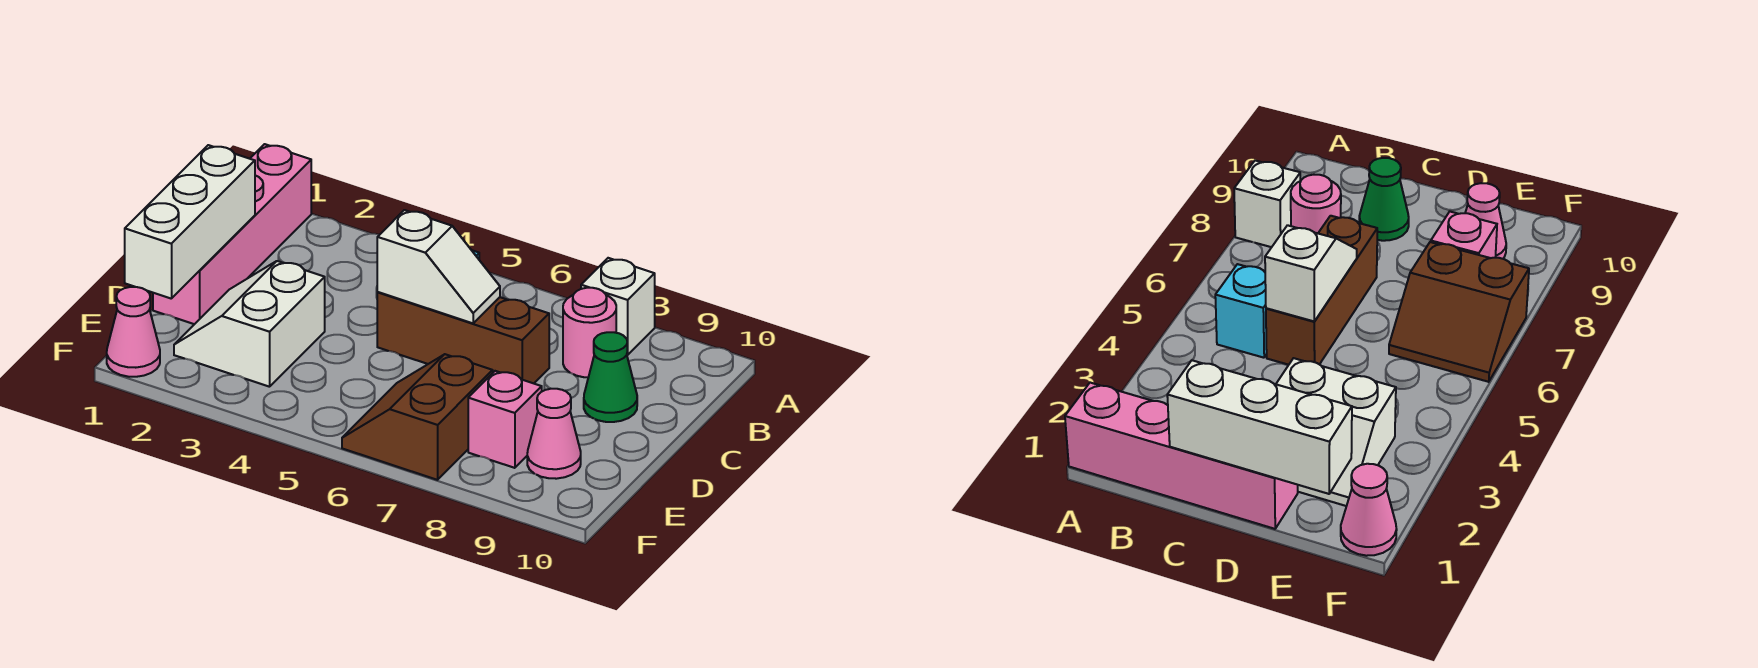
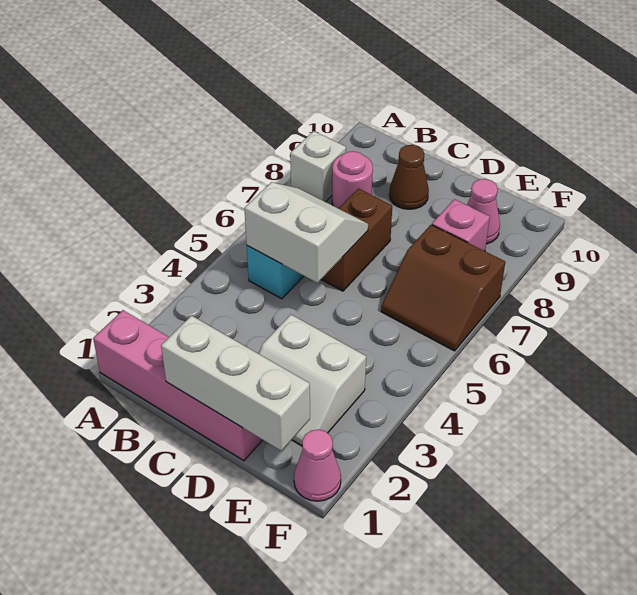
brown brick C5:C7 level 1 -> brown brick C6:C7 level 1
white slope C5:C6 level 2 top 5 -> white slope B5:C6 level 2 top 5
green cone C9 level 1 -> brown cone C9 level 1

